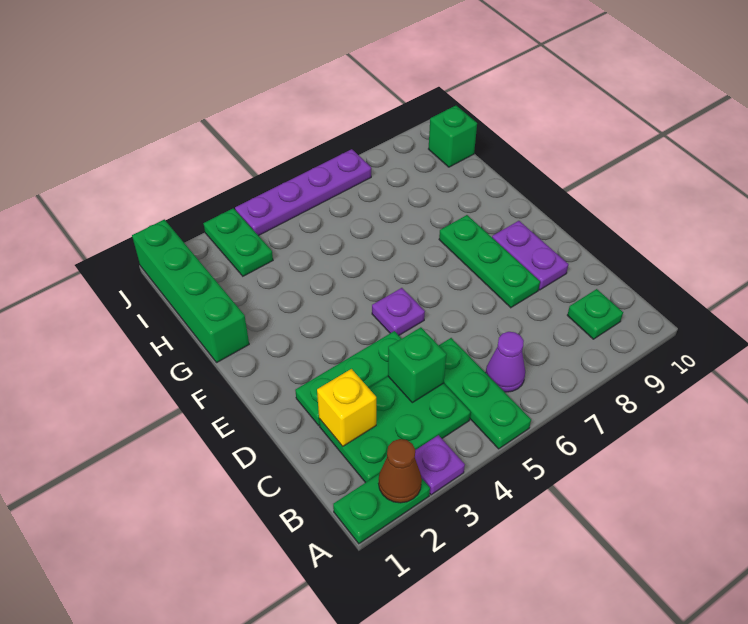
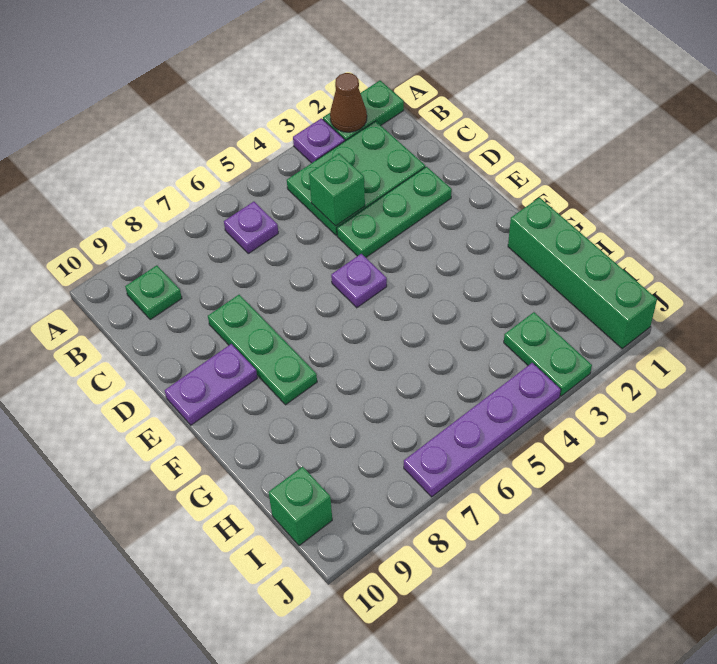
green plate A5:C5 level 1 -> none
purple cone B6 level 1 -> purple plate B6 level 1
yellow brick C2 level 2 -> none
purple plate D9:E9 level 1 -> purple plate E9:E10 level 1

